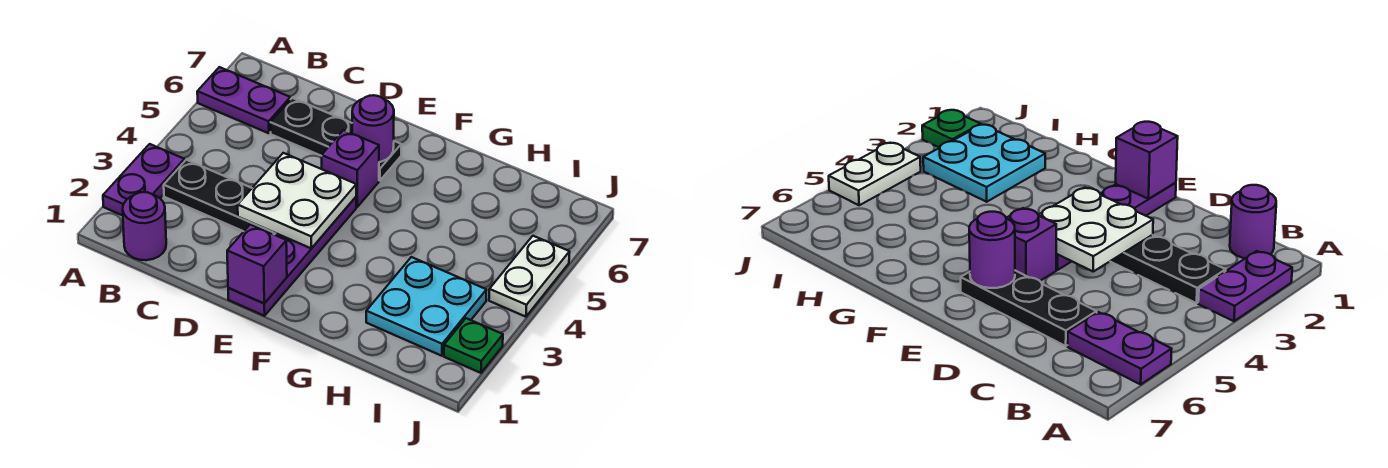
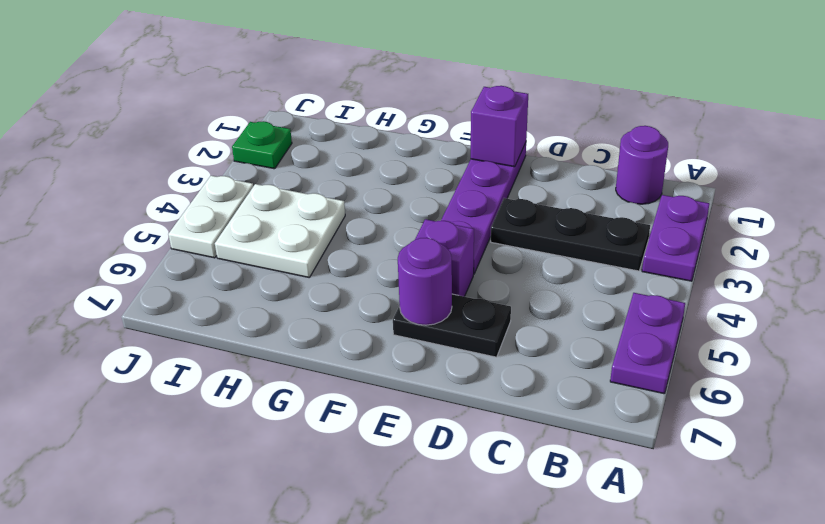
purple plate A6:B6 level 1 -> purple plate A5:A6 level 1
black plate C6:E6 level 1 -> black plate D6:E6 level 1
white plate D3:E4 level 2 -> white plate H4:I5 level 1
cyan plate H2:I3 level 1 -> none

